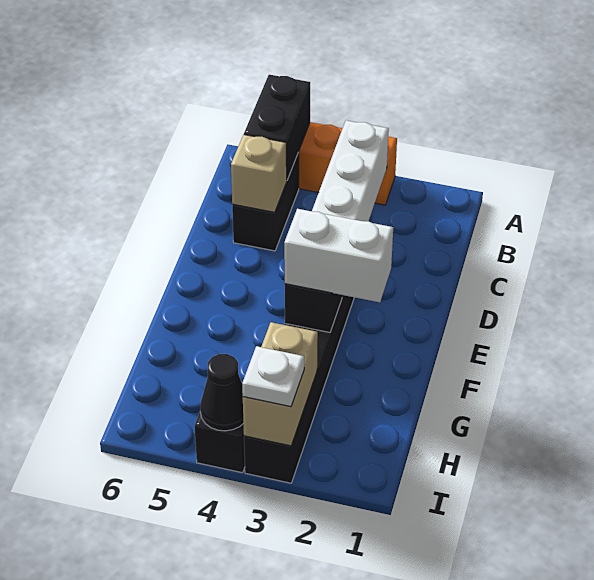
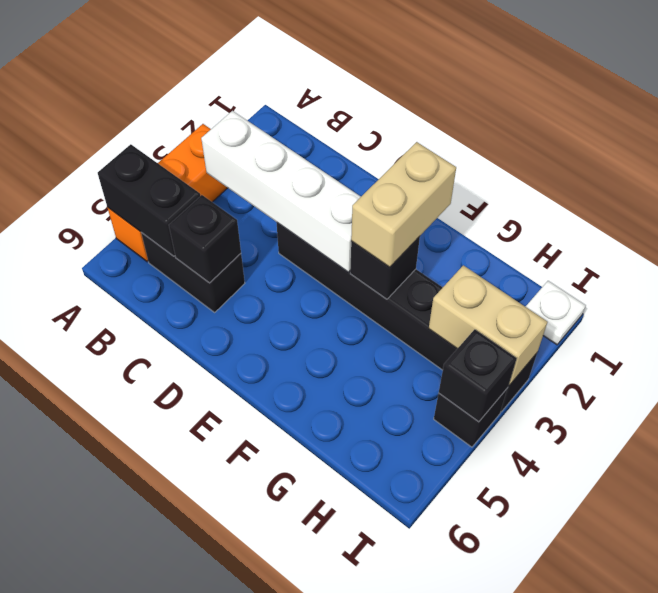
tan brick C5 level 2 -> black brick C5 level 2
white brick F2:F3 level 3 -> tan brick F2:F3 level 3
white plate I3 level 3 -> white plate I1 level 1
black cone I4 level 2 -> black brick I4 level 2

